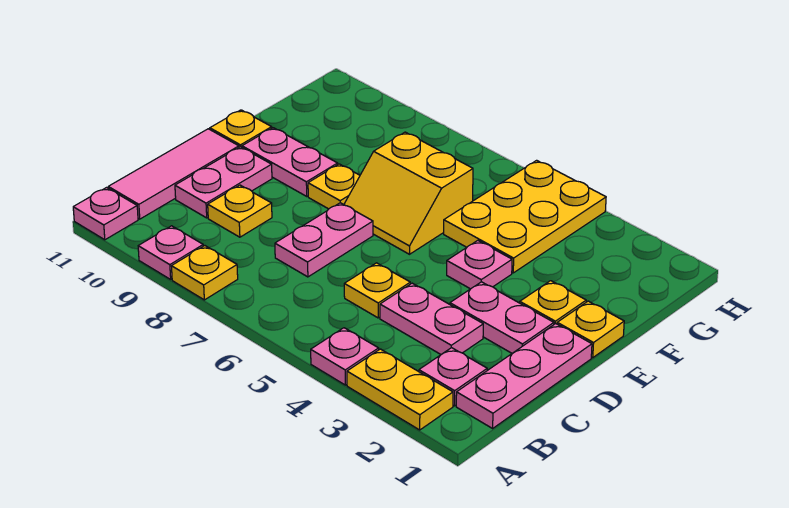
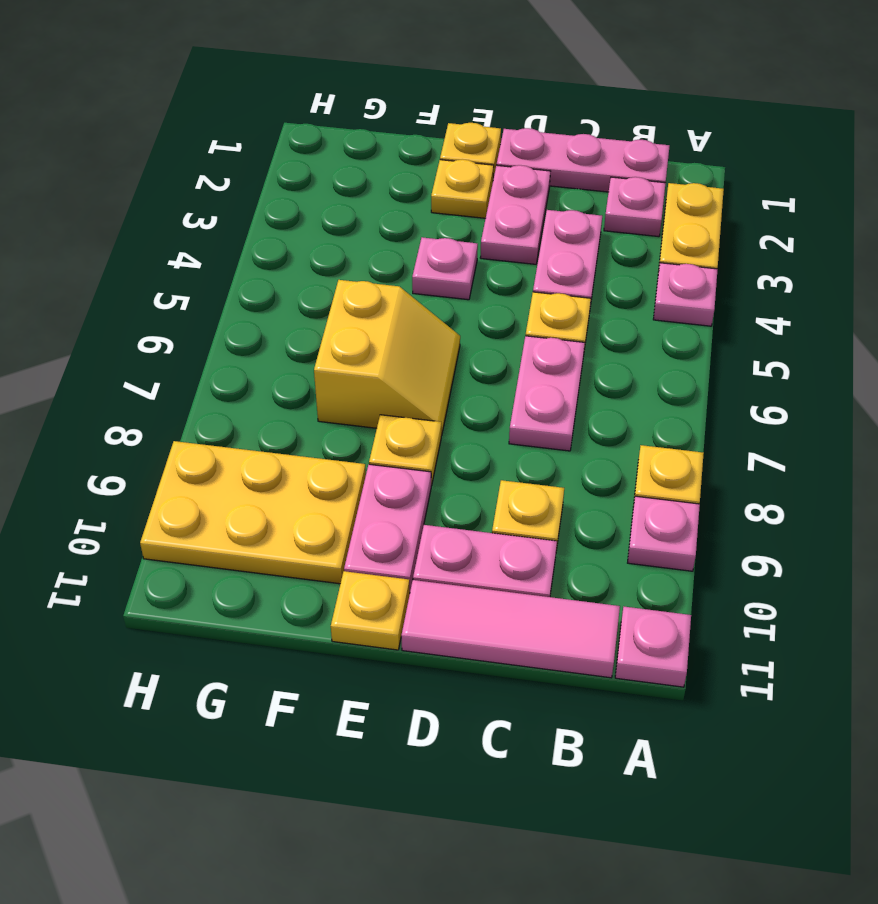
pink plate C7:D7 level 1 -> pink plate C6:C7 level 1
yellow plate F4:H5 level 1 -> yellow plate F9:H10 level 1

